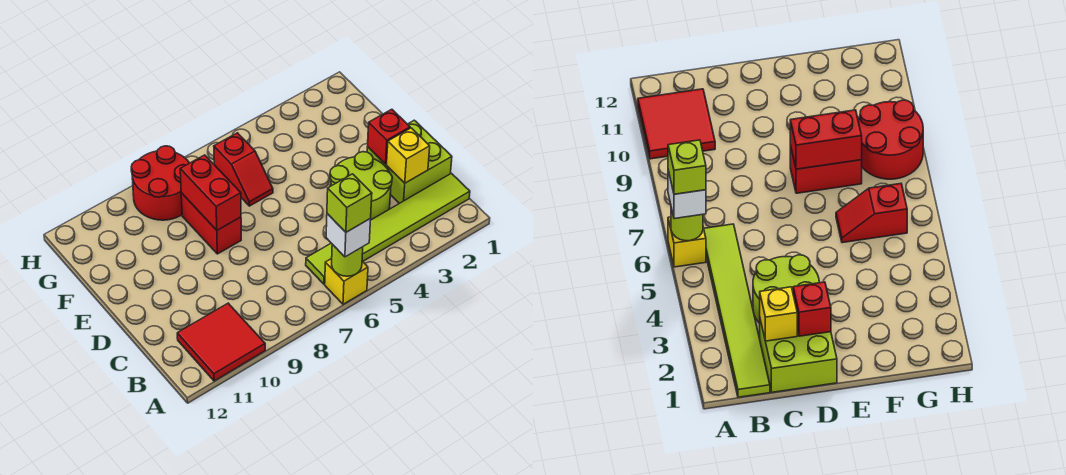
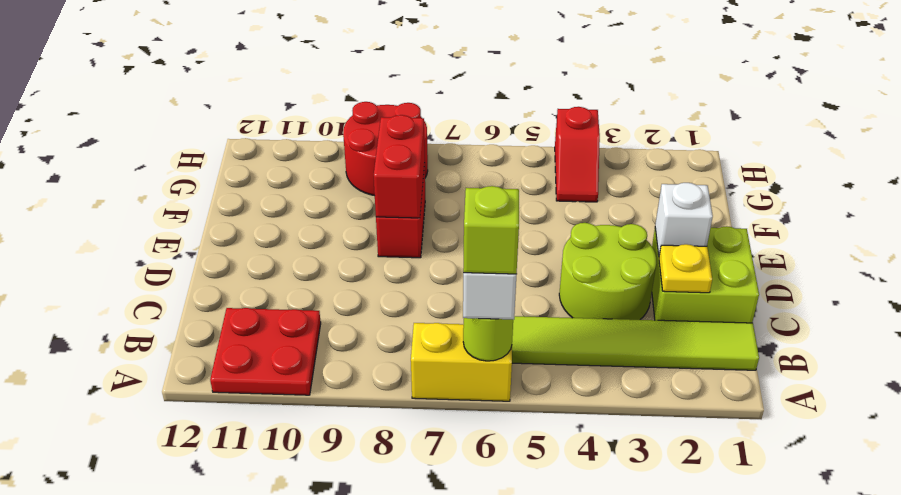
yellow brick A6 level 1 -> yellow brick A6:A7 level 1
red tile A10:B11 level 1 -> red plate A10:B11 level 1
yellow brick C2 level 2 -> yellow plate C2 level 2
red brick D2 level 2 -> white brick D2 level 2
red slope F6:G6 level 1 top G -> red slope G4:H4 level 1 top H

